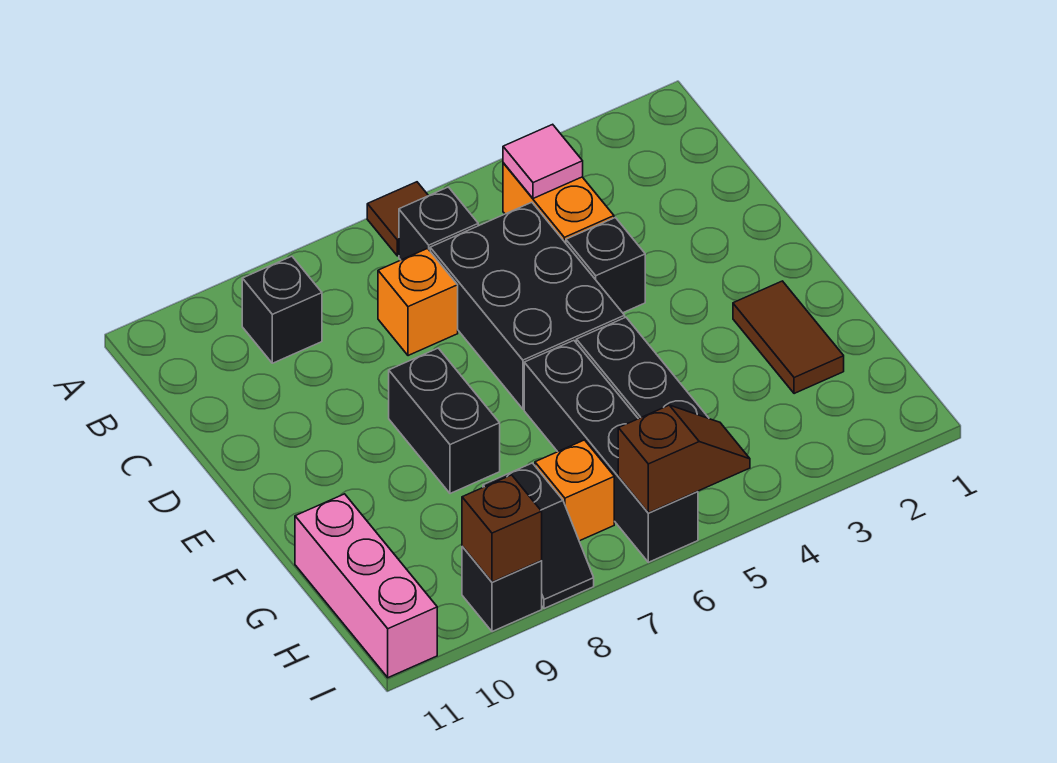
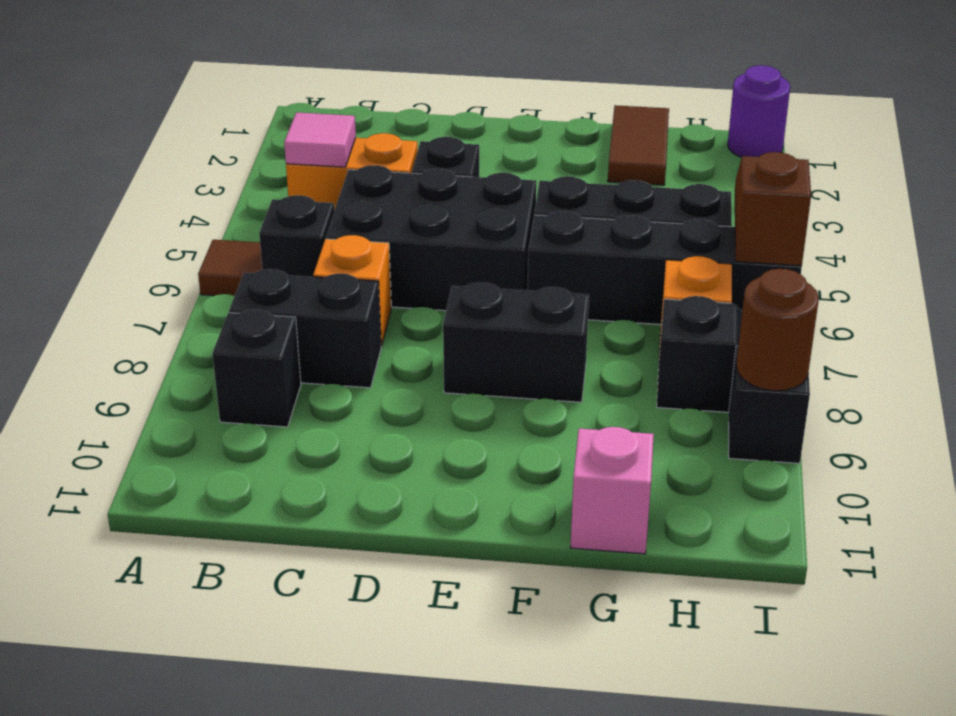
none -> black brick B8:C8 level 1
brown tile F2:G2 level 1 -> brown tile G1:G2 level 1
pink brick G11:I11 level 1 -> pink brick G11 level 1
none -> purple round brick I1 level 1
brown brick I9 level 2 -> brown round brick I9 level 2

